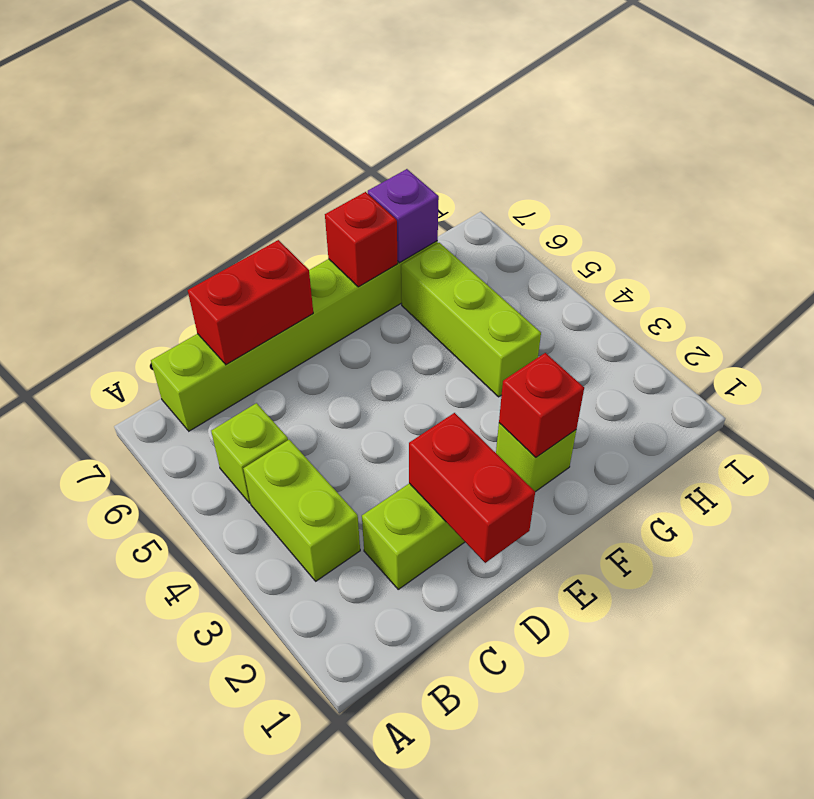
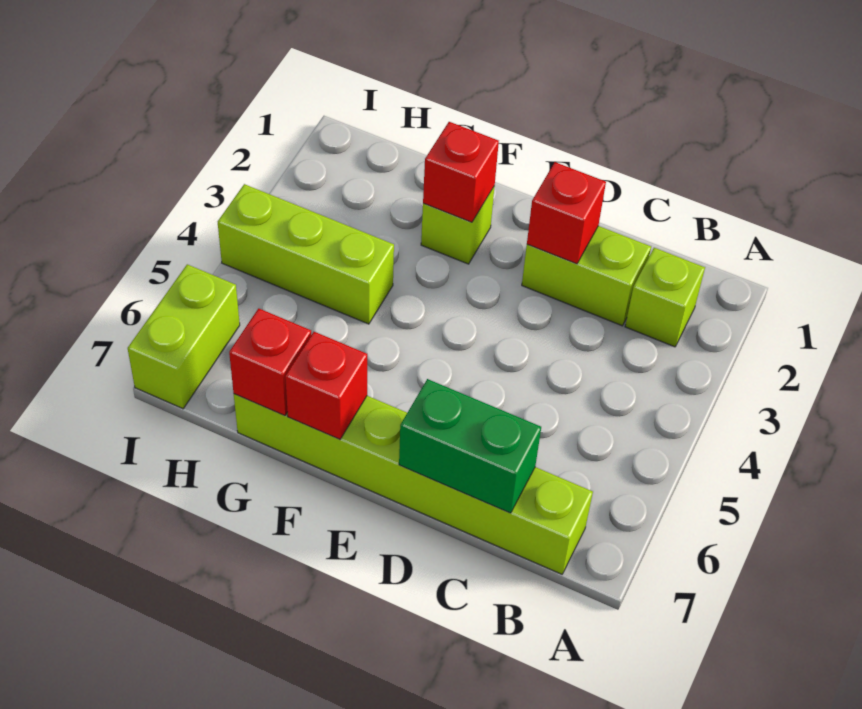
lime brick B3:B4 level 1 -> lime brick I6:I7 level 1
lime brick B5 level 1 -> lime brick B2 level 1
red brick C7:D7 level 2 -> green brick C7:D7 level 2
red brick D1:D2 level 2 -> red brick D2 level 2
lime brick G4:G6 level 1 -> lime brick G4:I4 level 1
purple brick G7 level 2 -> red brick G7 level 2

